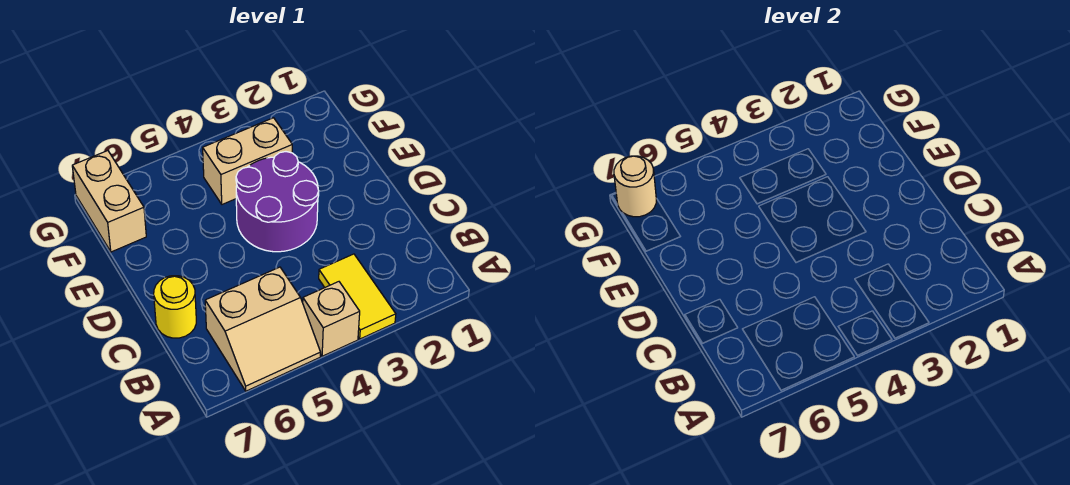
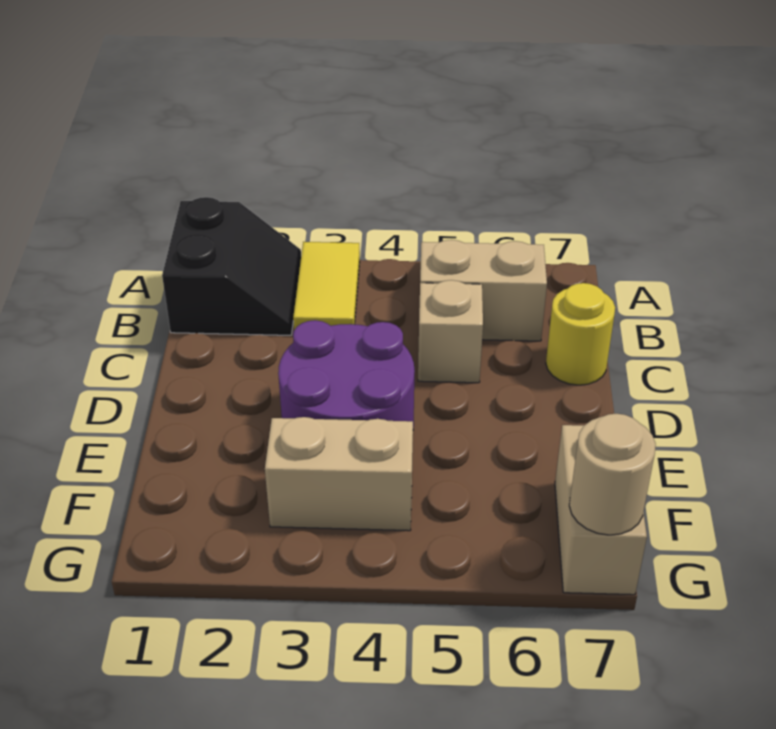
none -> black slope A1:B2 level 1 top 1
tan brick A4 level 1 -> tan brick C5 level 1

